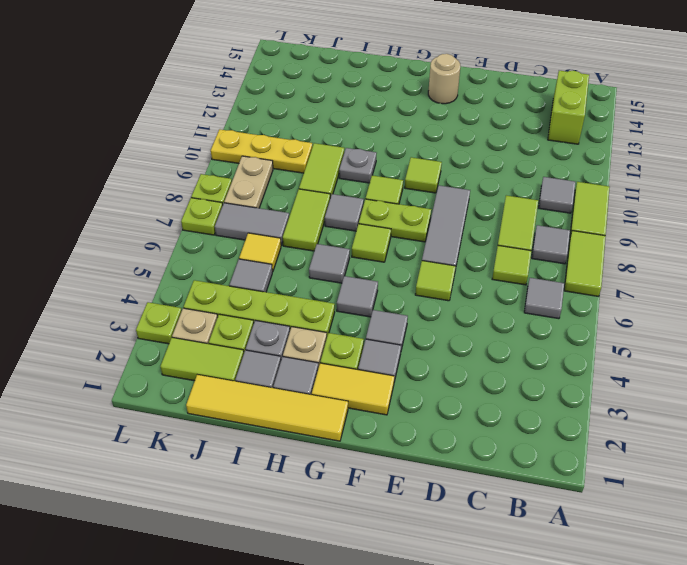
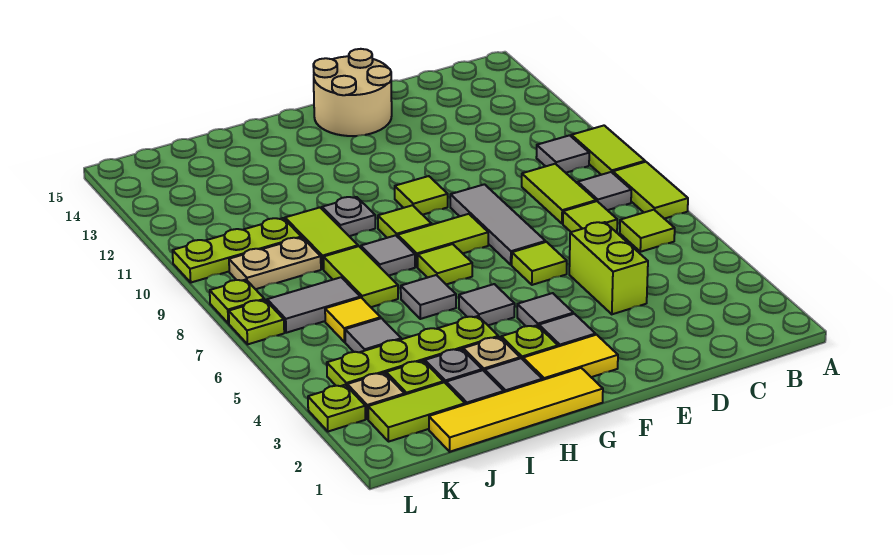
grey tile B6 level 1 -> lime tile B6 level 1
lime brick B13:B14 level 1 -> lime brick D4:D5 level 1
lime plate F8:G8 level 1 -> lime tile F8:G8 level 1
tan round brick F14 level 1 -> tan round brick E14:F15 level 1
yellow plate J10:L10 level 1 -> lime plate J10:L10 level 1
tan plate K8:K9 level 1 -> tan plate J9:K9 level 1

